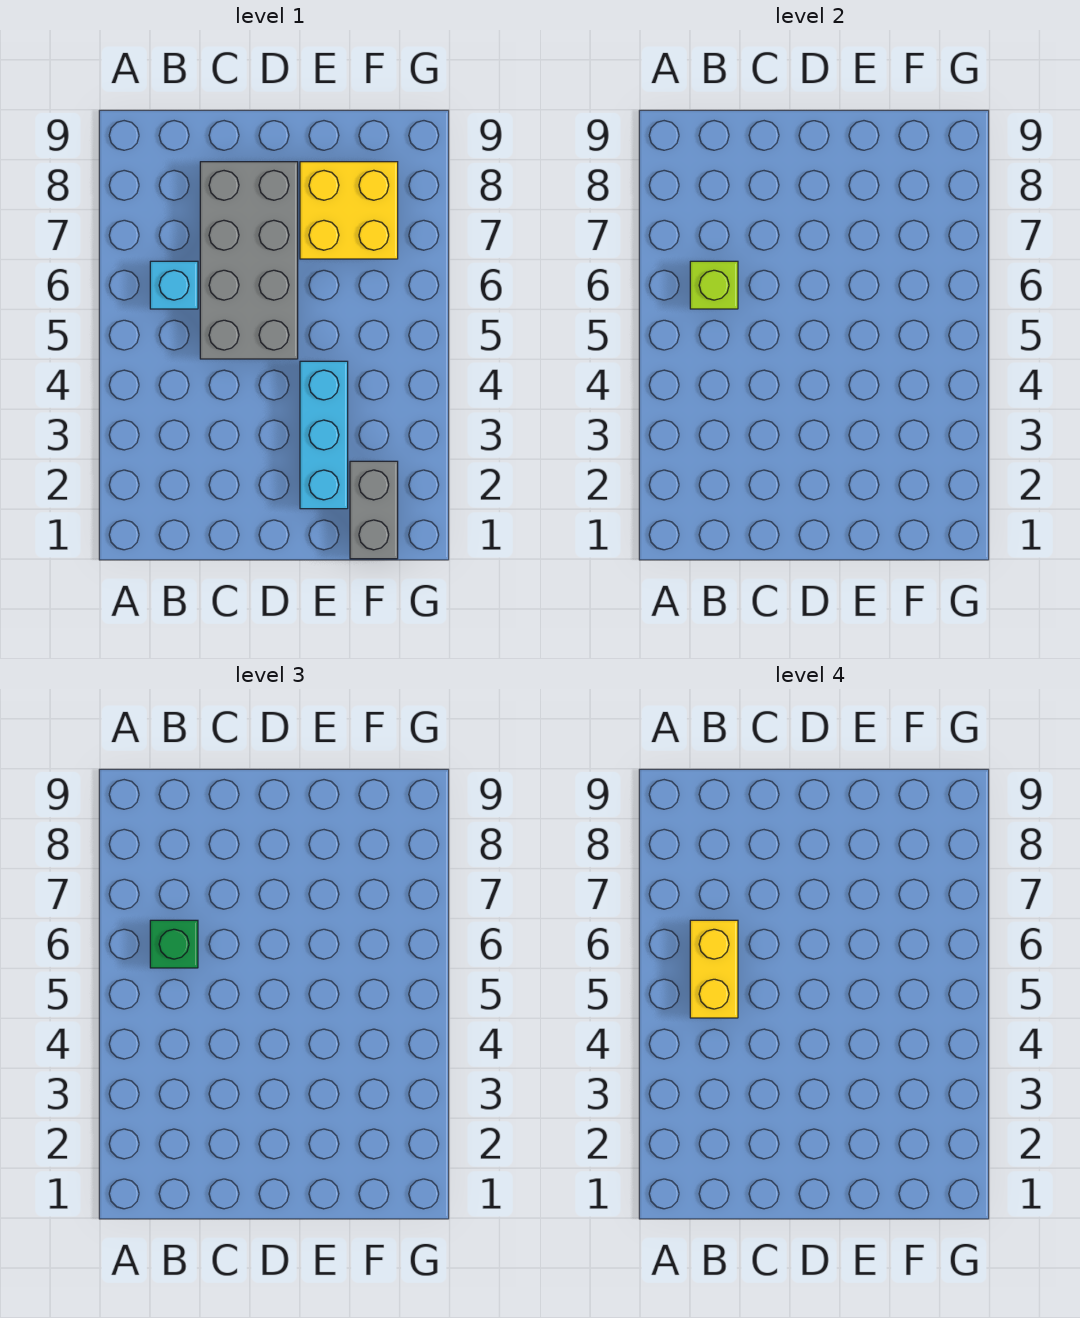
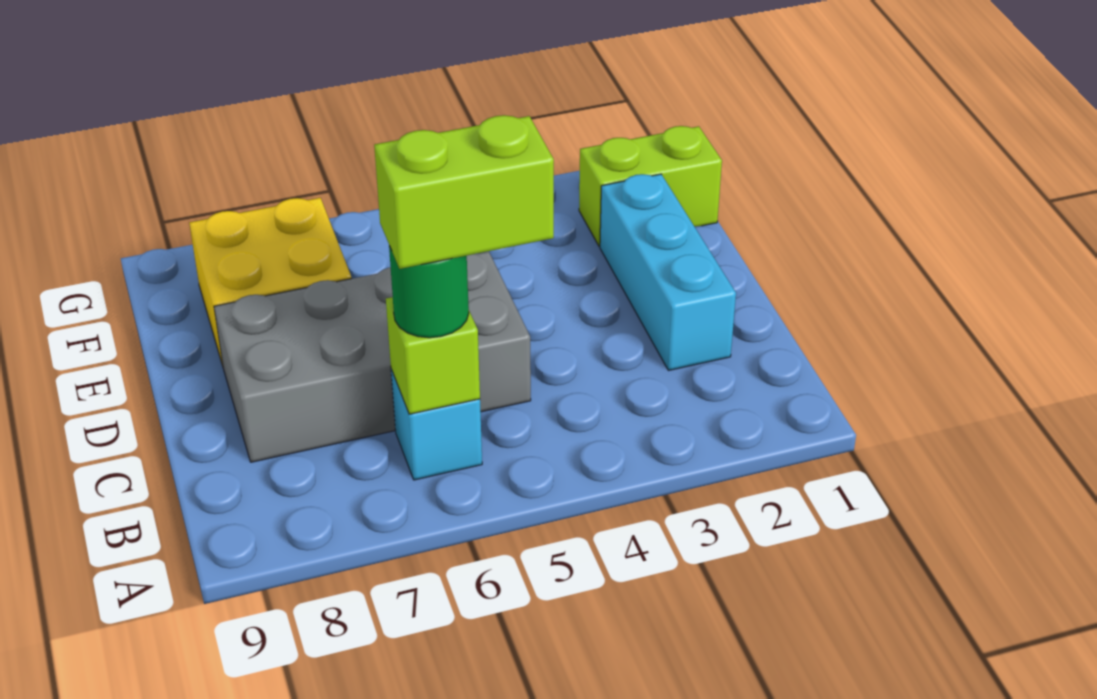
yellow brick B5:B6 level 4 -> lime brick B5:B6 level 4
green brick B6 level 3 -> green round brick B6 level 3
cyan brick E2:E4 level 1 -> cyan brick C2:E2 level 1
grey brick F1:F2 level 1 -> lime brick F1:F2 level 1

